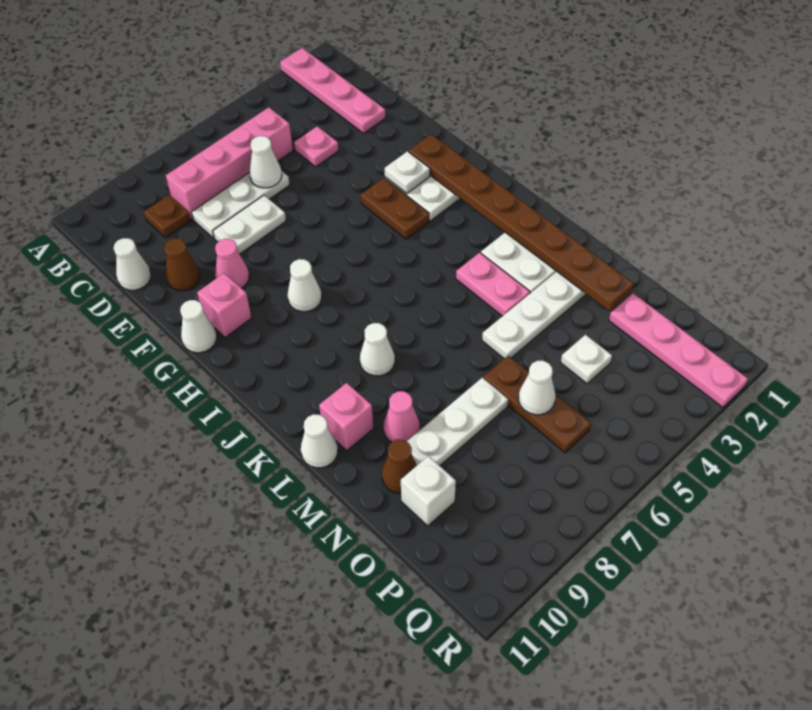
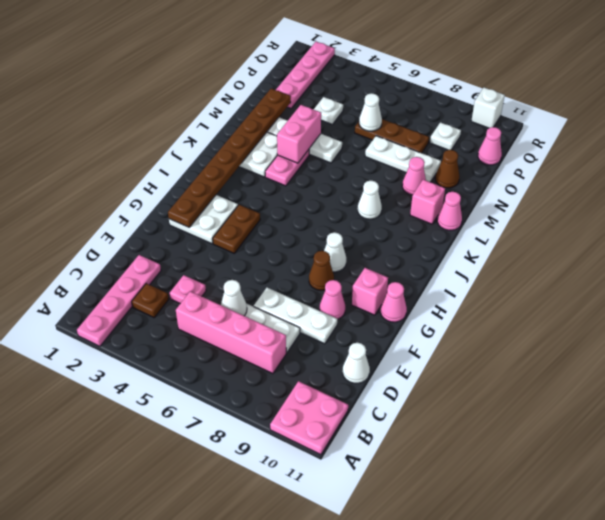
none -> pink plate A10:B11 level 1
brown plate C9 level 1 -> brown plate C3 level 1
white plate E7:E8 level 1 -> white plate E7:E9 level 1
brown cone E10 level 1 -> brown cone G8 level 1
white plate G3 level 2 -> white plate P9 level 1
white cone G11 level 1 -> pink cone G11 level 1
none -> pink brick L4:M4 level 2
white cone L11 level 1 -> pink cone L11 level 1
brown plate N6:P6 level 1 -> brown plate O6:O8 level 1
white brick O10 level 1 -> white brick R10 level 1
none -> pink cone P11 level 1

